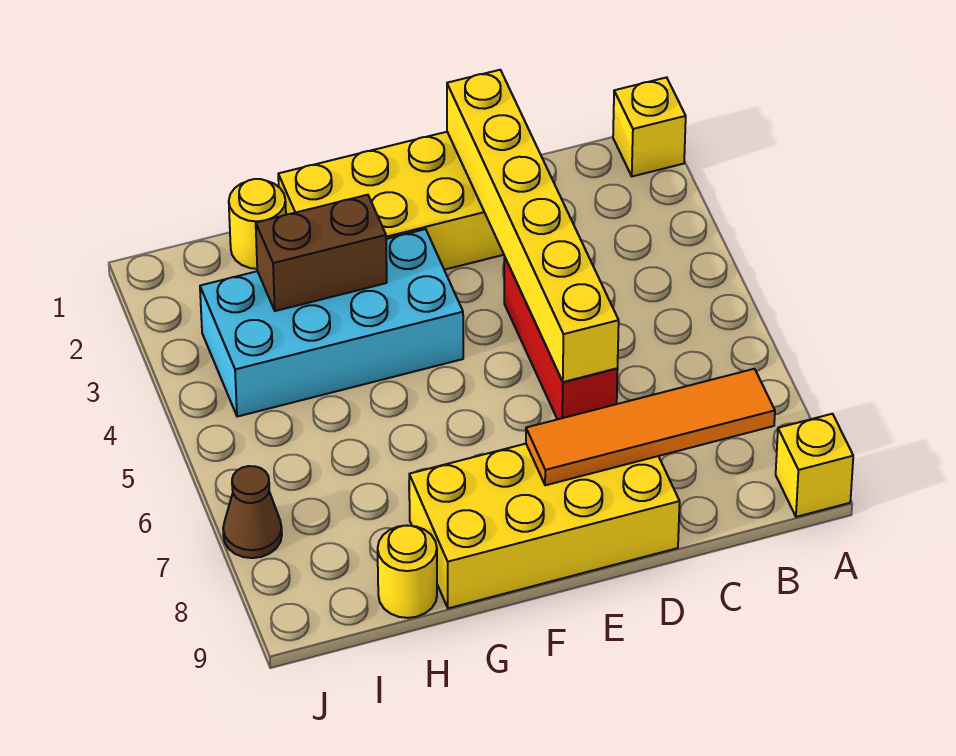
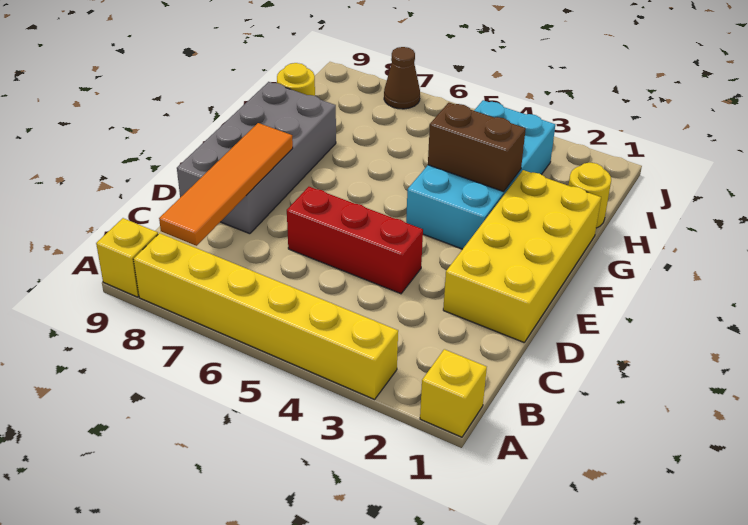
yellow brick D1:D6 level 2 -> yellow brick A3:A8 level 1
yellow brick D8:G9 level 1 -> grey brick D8:G9 level 1
brown brick G3:H3 level 2 -> brown brick G3:G4 level 2

